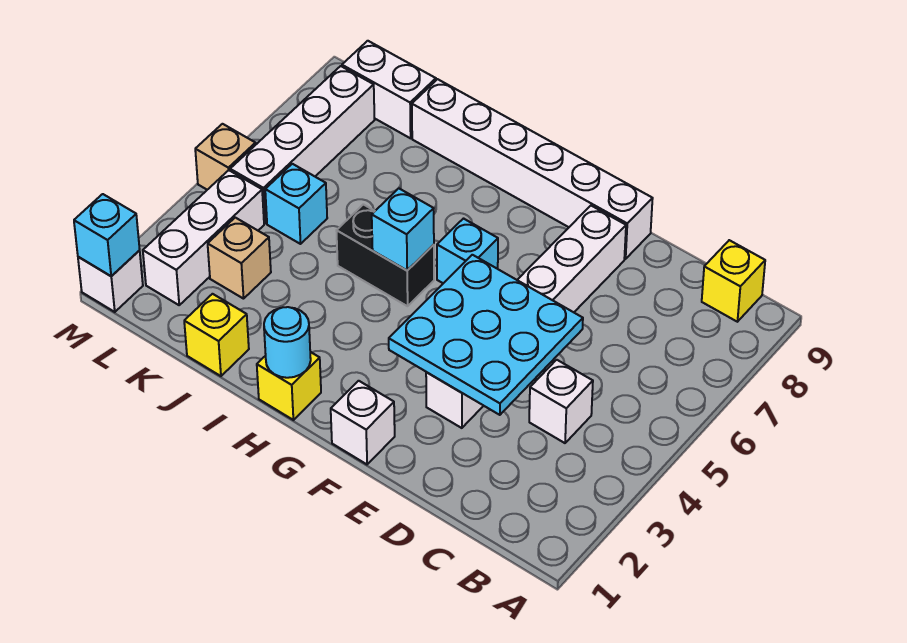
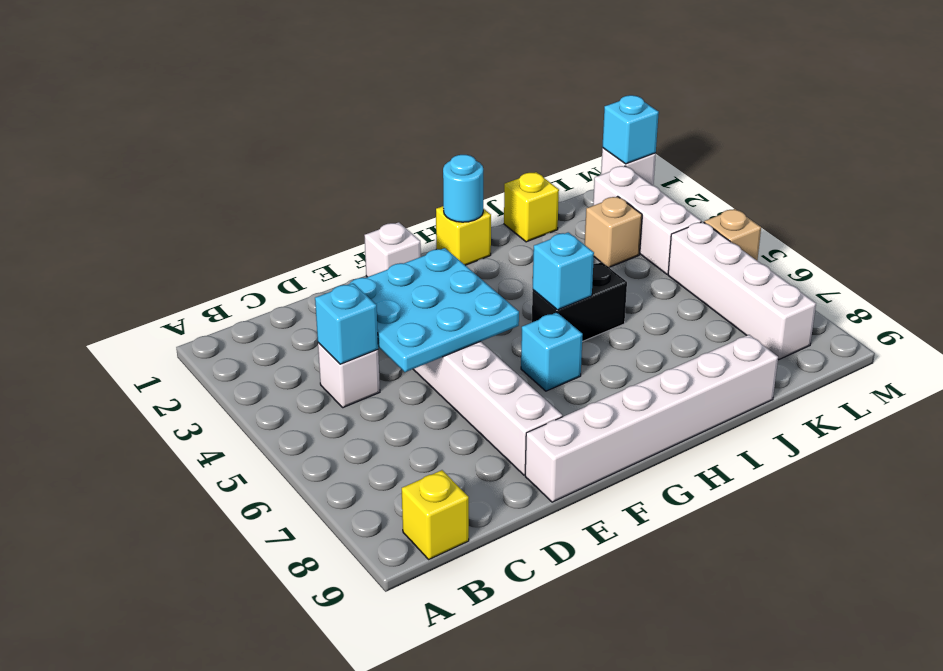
cyan brick K5 level 1 -> cyan brick C4 level 2
white brick K9:L9 level 1 -> none

